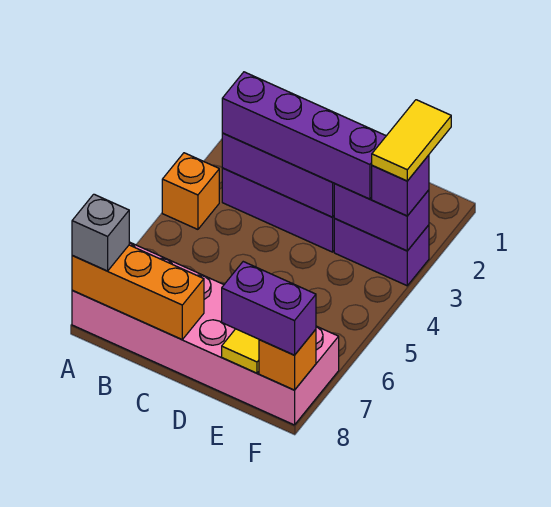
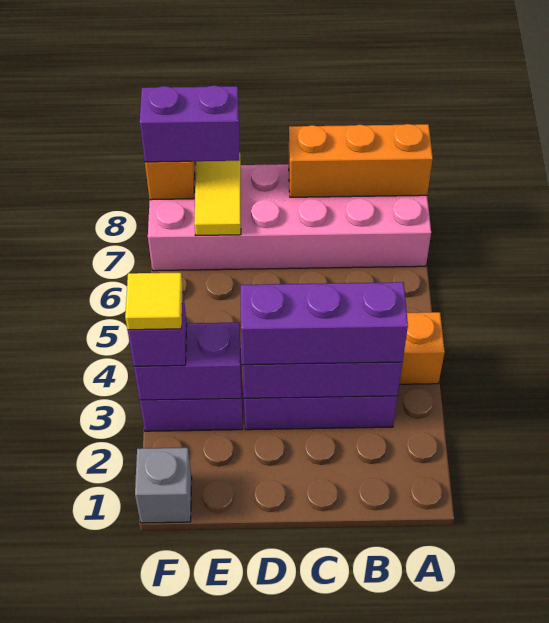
grey brick A8 level 3 -> grey brick F1 level 1
purple brick B3:E3 level 3 -> purple brick B3:D3 level 3
yellow tile F2:F3 level 4 -> yellow tile F3 level 4

